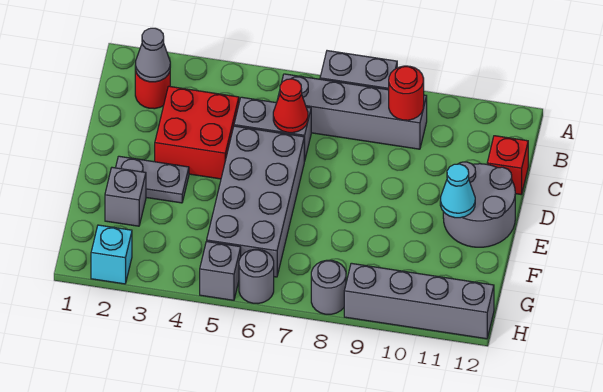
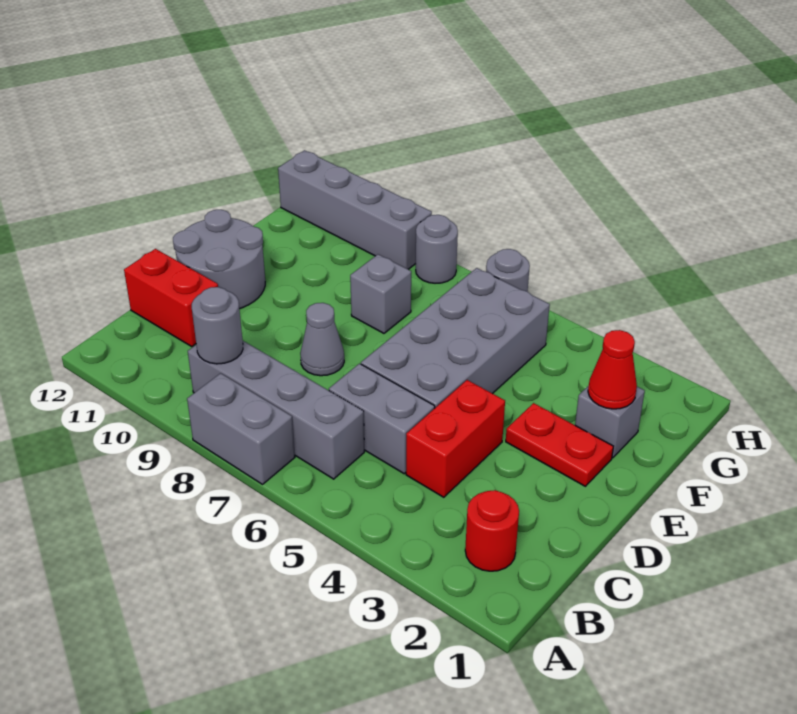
grey cone B2 level 2 -> grey cone D8 level 1
red round brick B9 level 2 -> grey round brick B9 level 2
red brick C3:D4 level 1 -> red brick C4:D4 level 1
red cone C6 level 2 -> red cone F2 level 2
red brick C12 level 1 -> red brick C11:C12 level 1
grey plate E2:E3 level 1 -> red plate E2:E3 level 1
cyan cone E11 level 2 -> none
cyan brick H2 level 1 -> none
grey brick H5 level 1 -> grey brick F8 level 1

